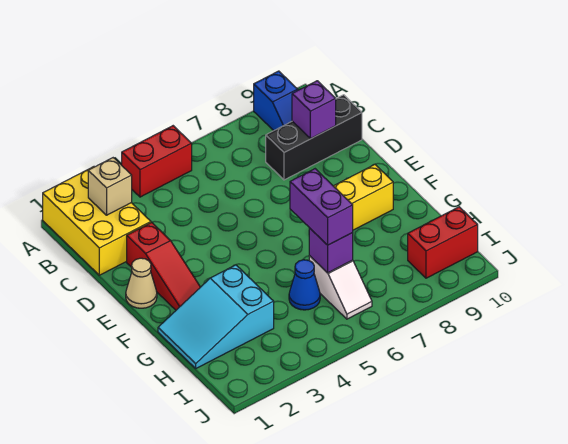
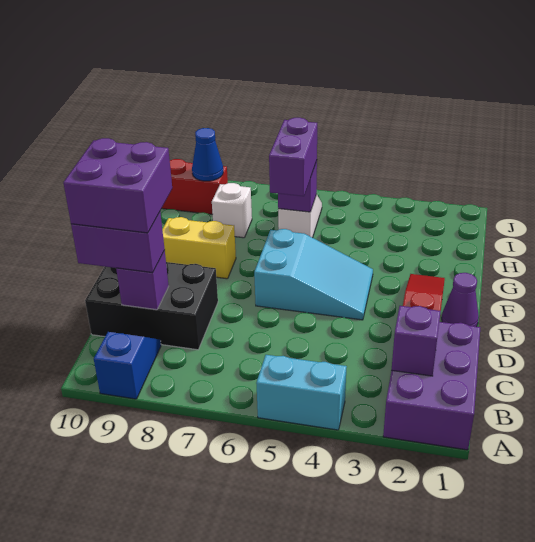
yellow brick A1:C2 level 1 -> purple brick A1:C2 level 1
red brick A4:A5 level 1 -> cyan brick A4:A5 level 1
tan brick B2 level 2 -> purple brick B2 level 2
black brick C8:C10 level 1 -> black brick C8:D10 level 1
none -> purple brick C9:C10 level 3
none -> purple brick C9:D10 level 4
tan cone E1 level 1 -> purple cone E1 level 1
cyan slope G1:H3 level 1 top 3 -> cyan slope E4:F6 level 1 top 6
blue cone H5 level 1 -> blue cone I9 level 2
none -> white brick H8 level 1

